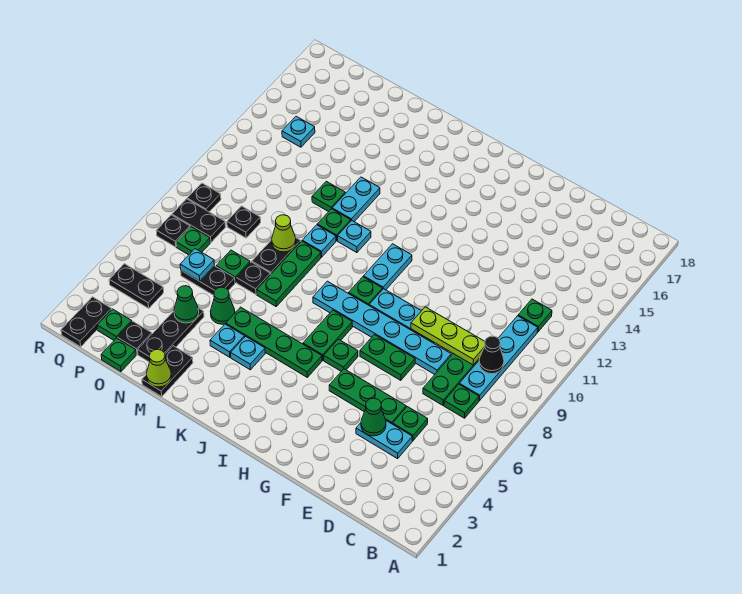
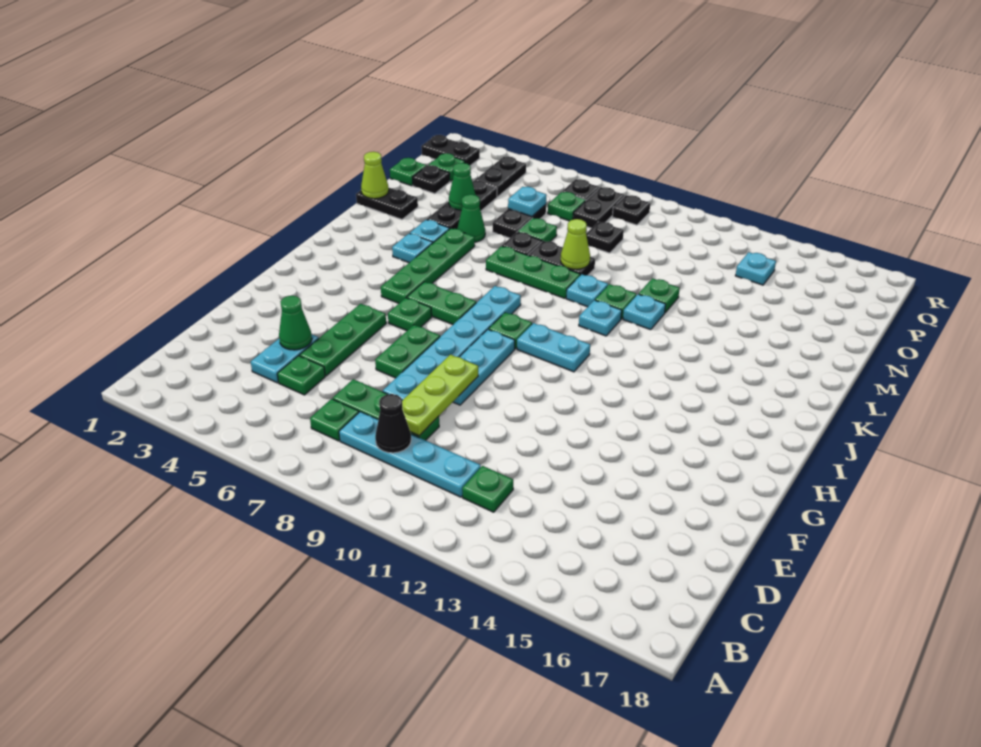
cyan plate L12:L13 level 1 -> cyan plate L12 level 1
black plate N2:N4 level 1 -> black plate M4:O4 level 1

